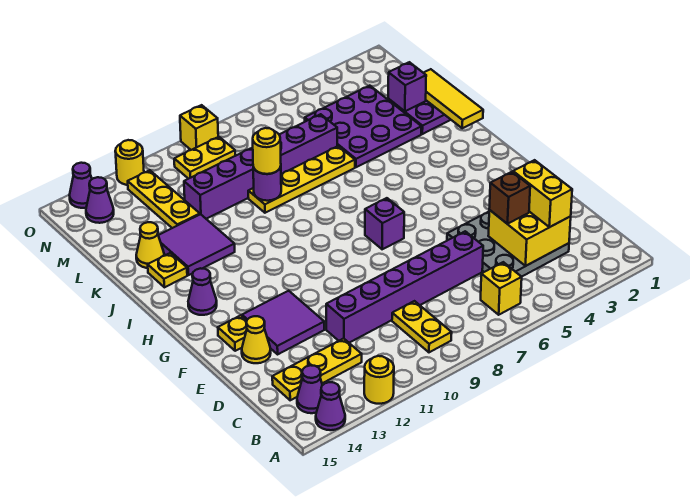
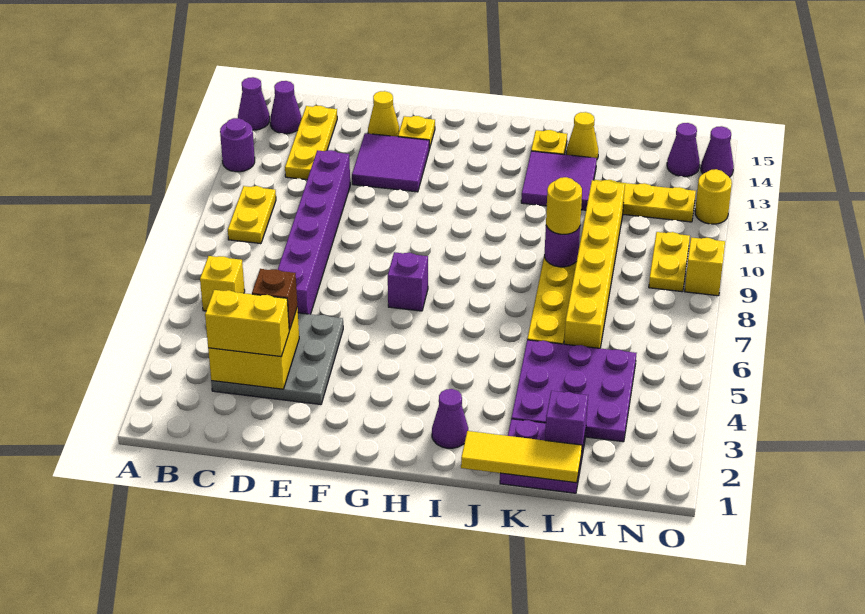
yellow round brick A12 level 1 -> purple round brick A12 level 1
yellow plate B9:C9 level 1 -> yellow plate B9:B10 level 1
purple cone H14 level 1 -> purple cone I2 level 1
purple brick L6:L11 level 1 -> yellow brick L6:L11 level 1

